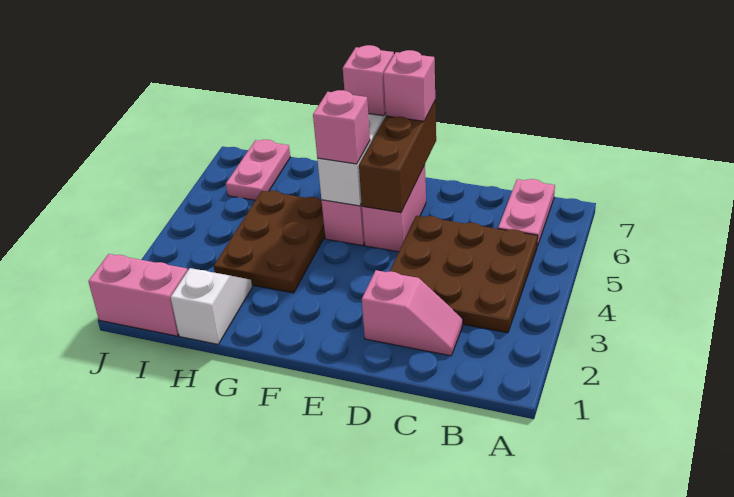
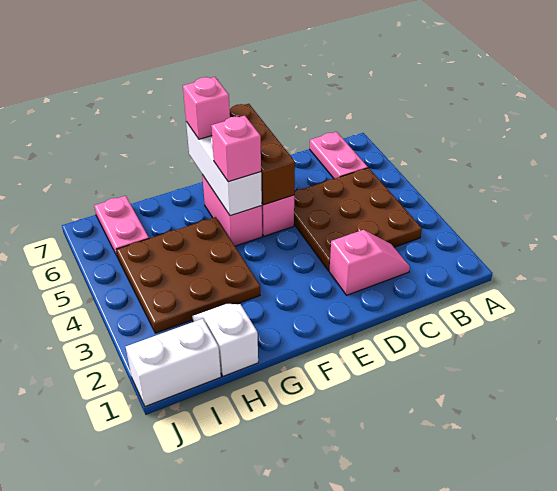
pink brick E7 level 3 -> none
brown plate G3:H5 level 1 -> brown plate G3:I5 level 1
pink brick I1:J1 level 1 -> white brick I1:J1 level 1

